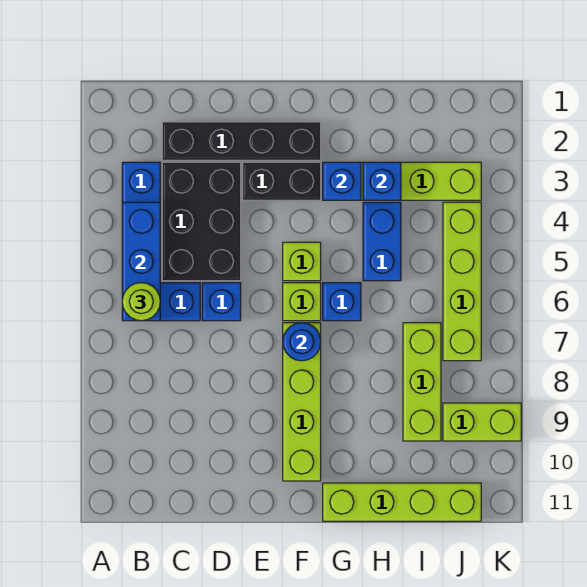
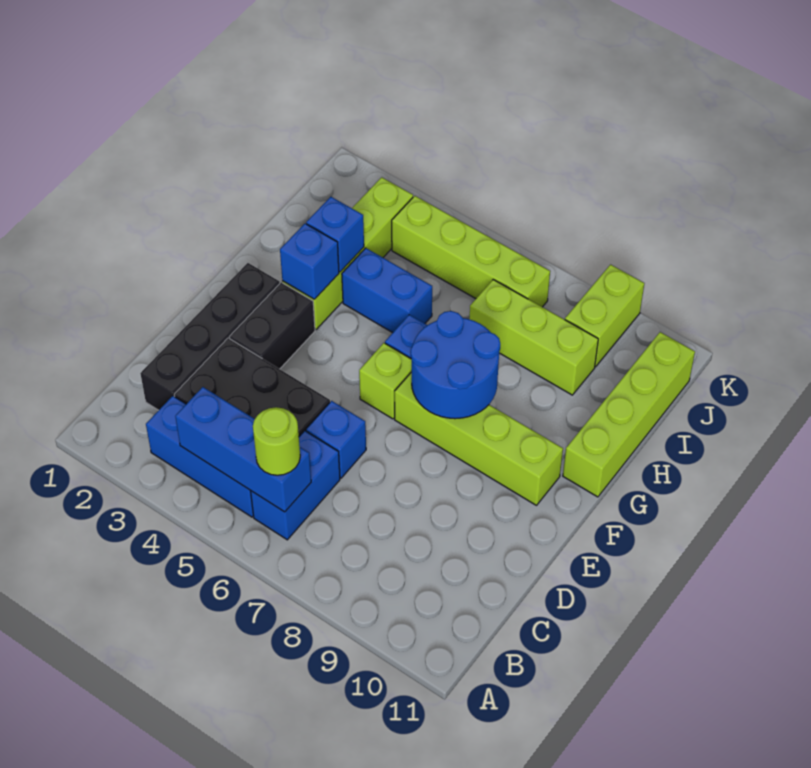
lime brick F5 level 1 -> none
blue round brick F7 level 2 -> blue round brick F7:G8 level 2

